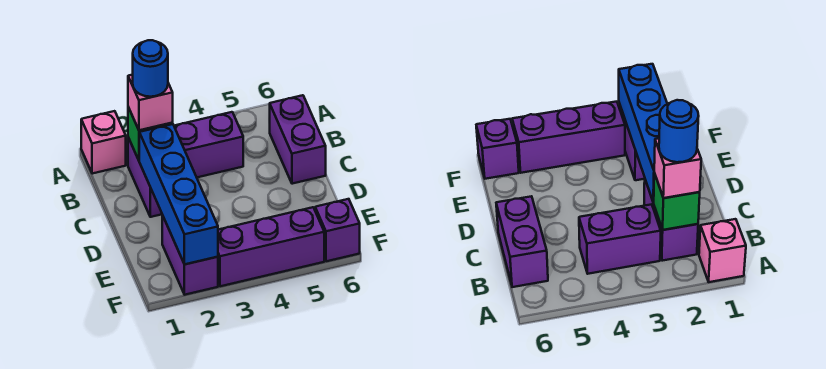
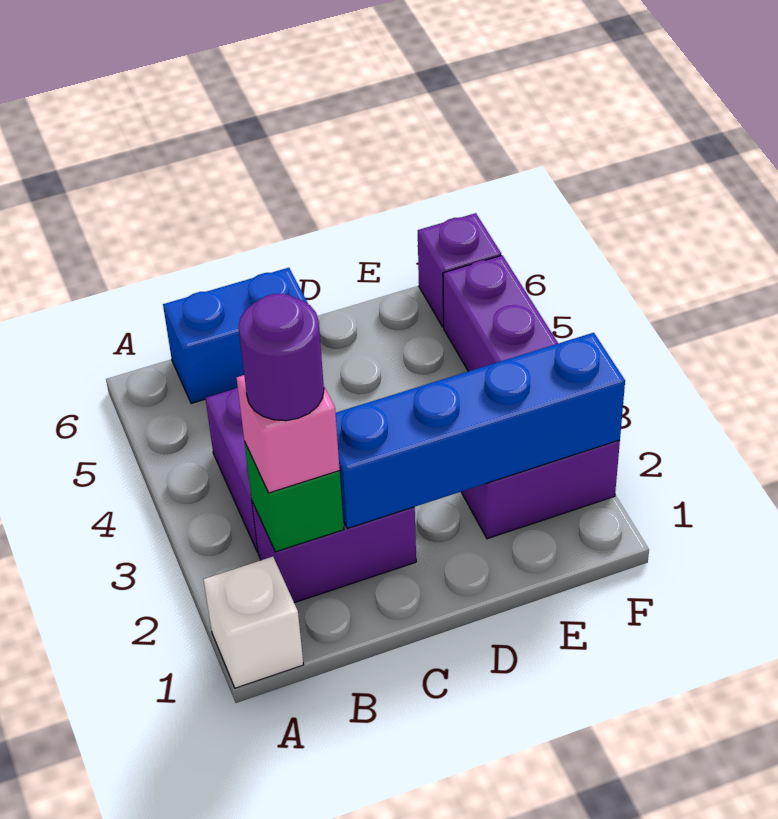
pink brick A1 level 1 -> white brick A1 level 1
blue round brick B2 level 4 -> purple round brick B2 level 4
purple brick B6:C6 level 1 -> blue brick B6:C6 level 1

